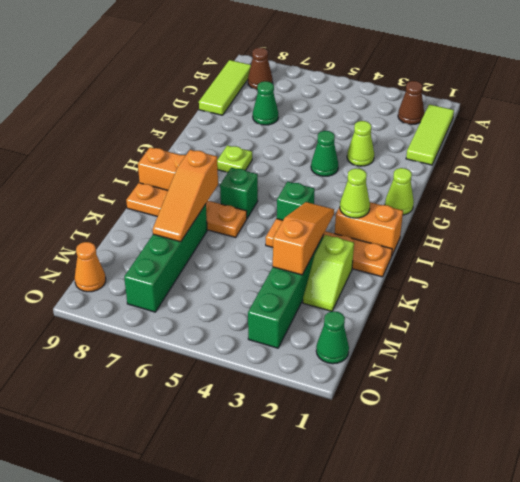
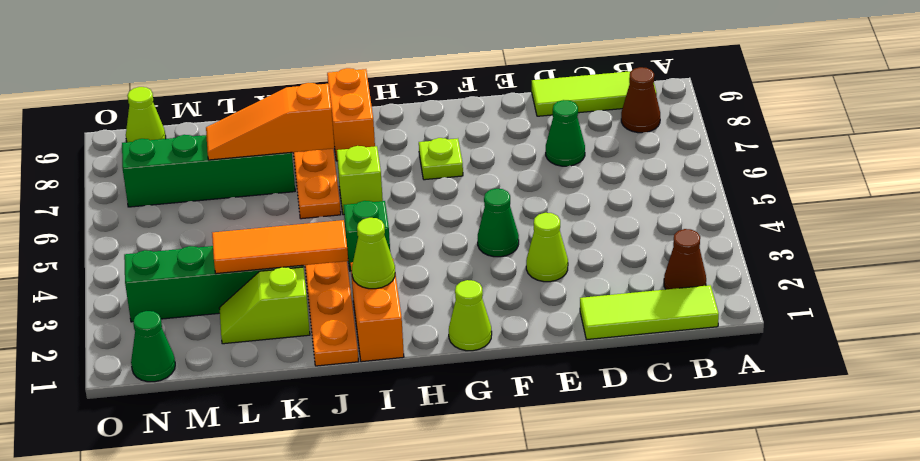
green brick I6 level 1 -> lime brick I6 level 1
orange slope J3:L3 level 2 top L -> orange tile J3:L3 level 2
orange cone N9 level 1 -> lime cone N9 level 1

